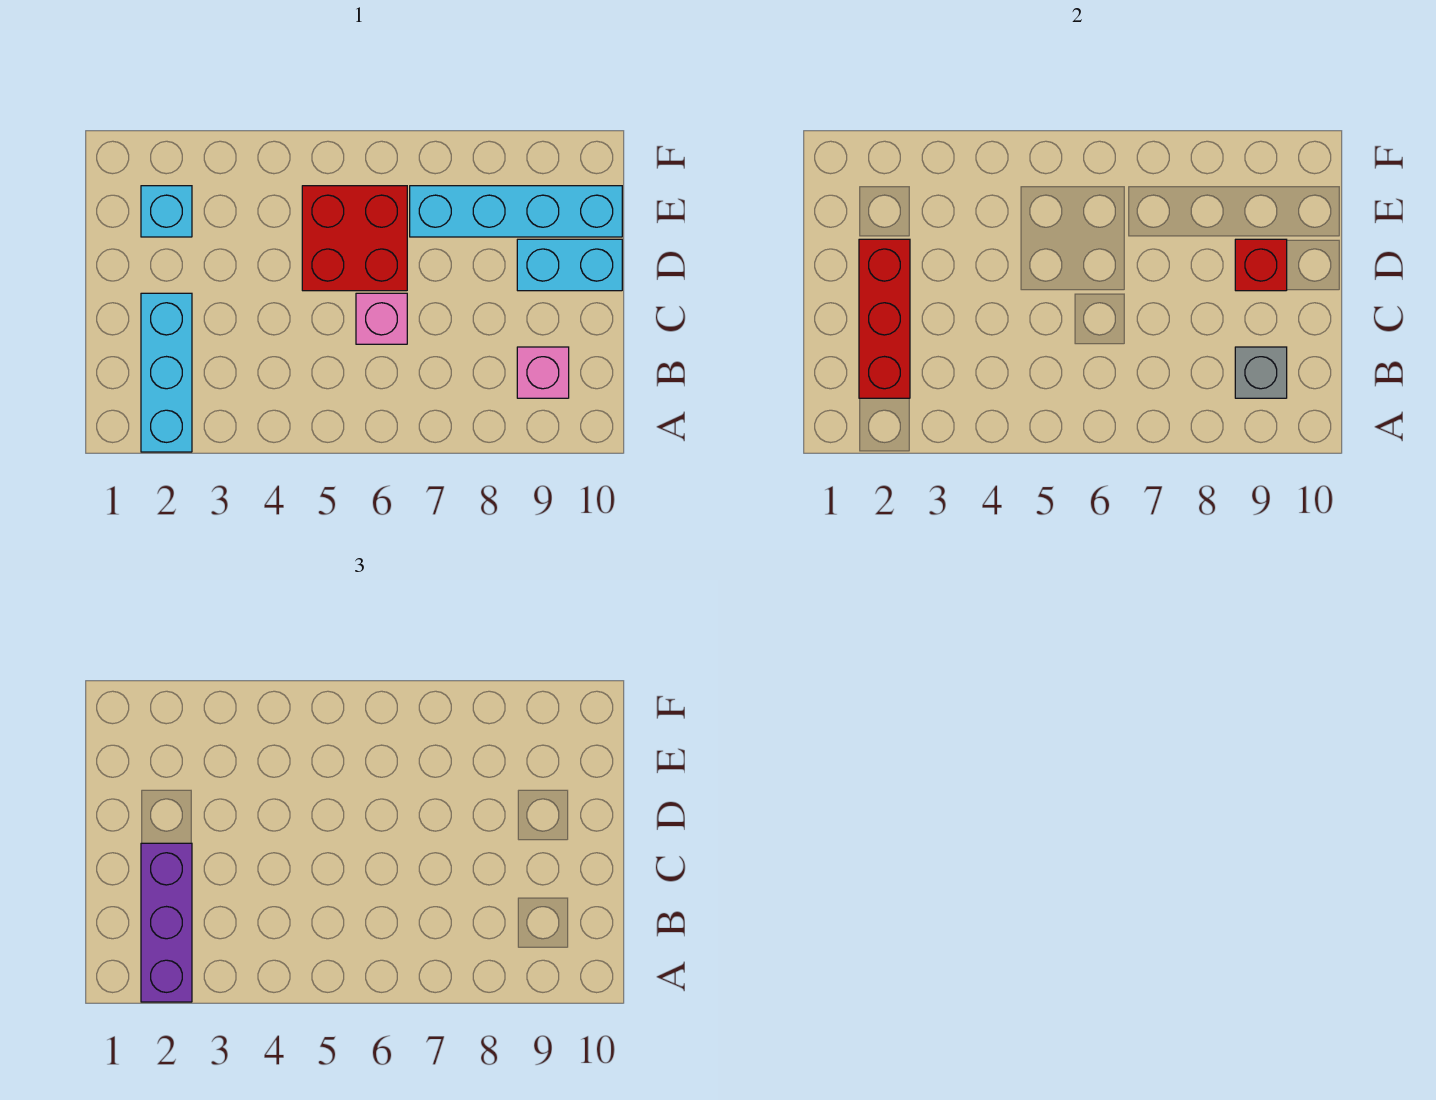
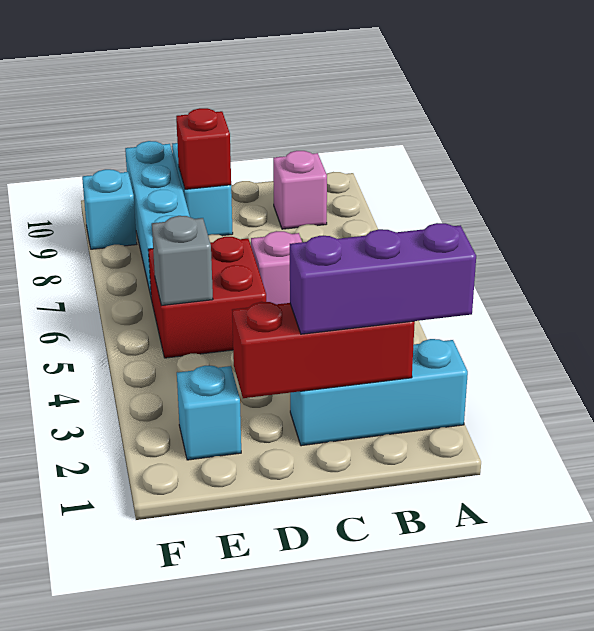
grey brick B9 level 2 -> grey brick E5 level 2
none -> cyan brick F9 level 1

